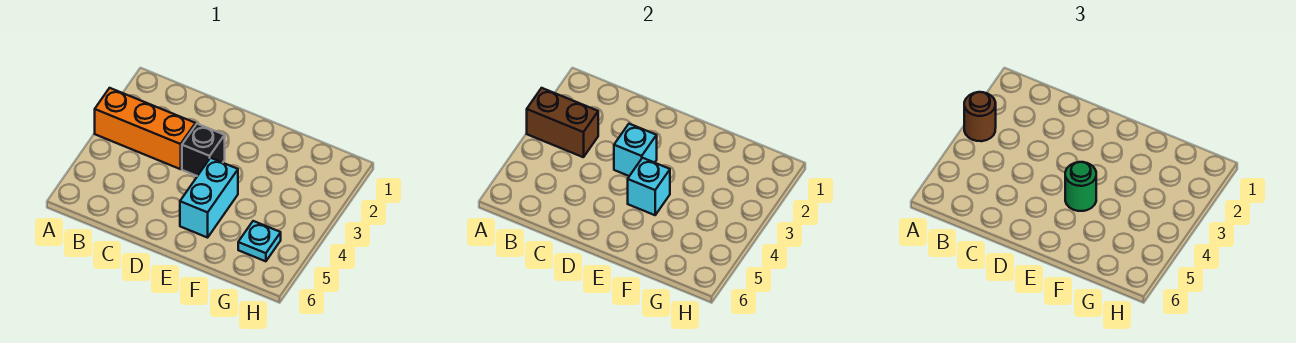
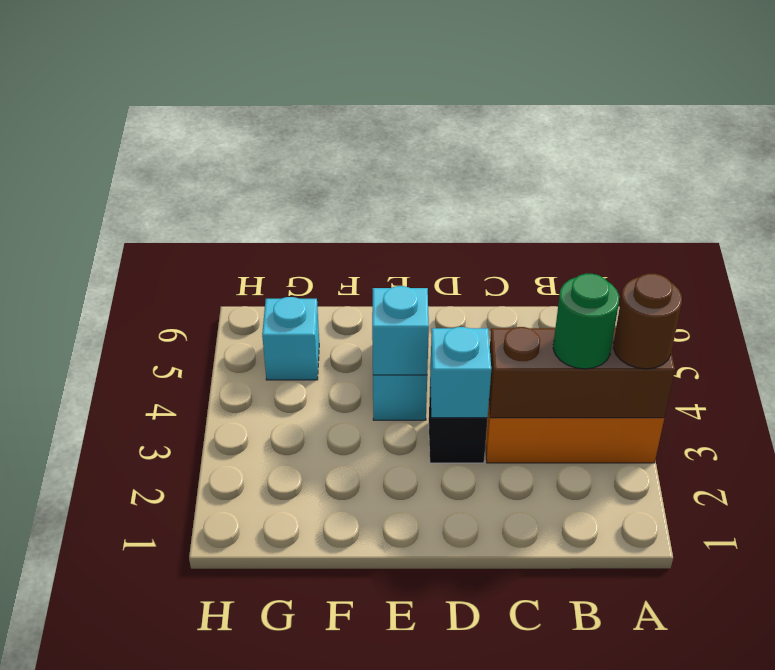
brown brick A3:B3 level 2 -> brown brick A3:C3 level 2
green round brick E4 level 3 -> green round brick B3 level 3
cyan plate G5 level 1 -> cyan brick G5 level 1

